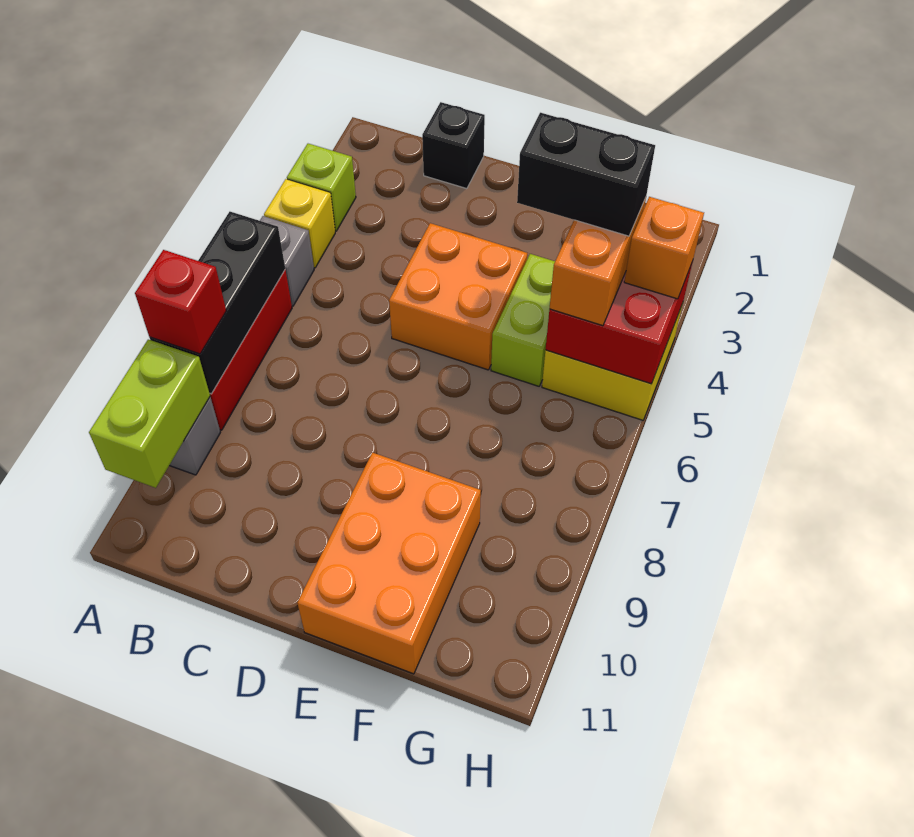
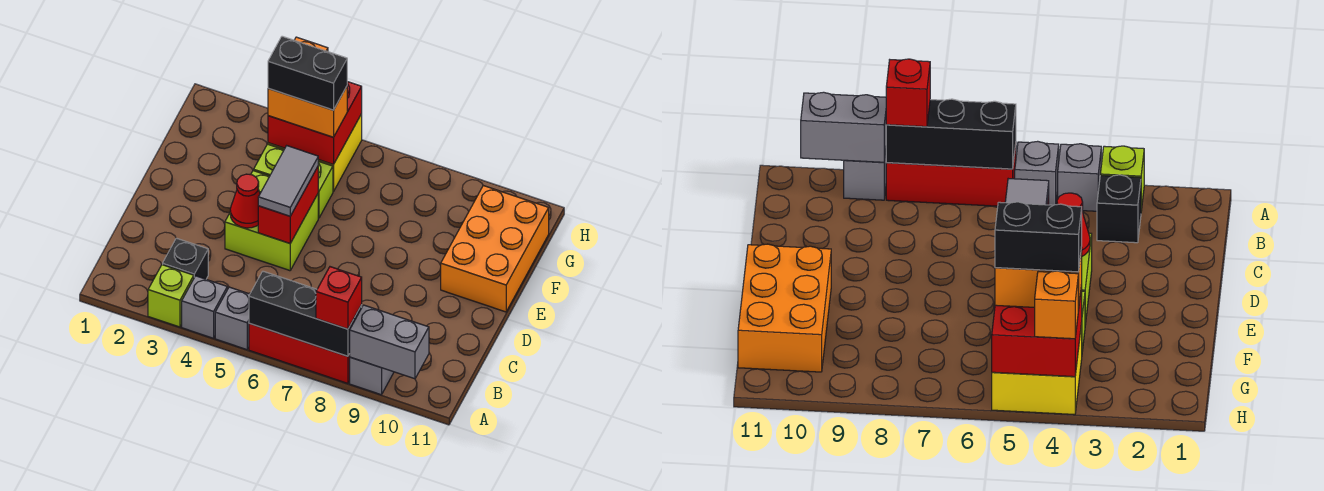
yellow brick A4 level 1 -> grey brick A4 level 1
lime brick A9:A10 level 2 -> grey brick A9:A10 level 2
black brick C1 level 1 -> black brick B3 level 1
orange brick D4:E5 level 1 -> lime brick D4:E5 level 1
none -> red cone D4 level 2
none -> red brick D5:E5 level 2
none -> grey tile D5:E5 level 3
orange brick E9:F11 level 1 -> orange brick E10:G11 level 1
black brick F4:G4 level 4 -> black brick G4:G5 level 4

